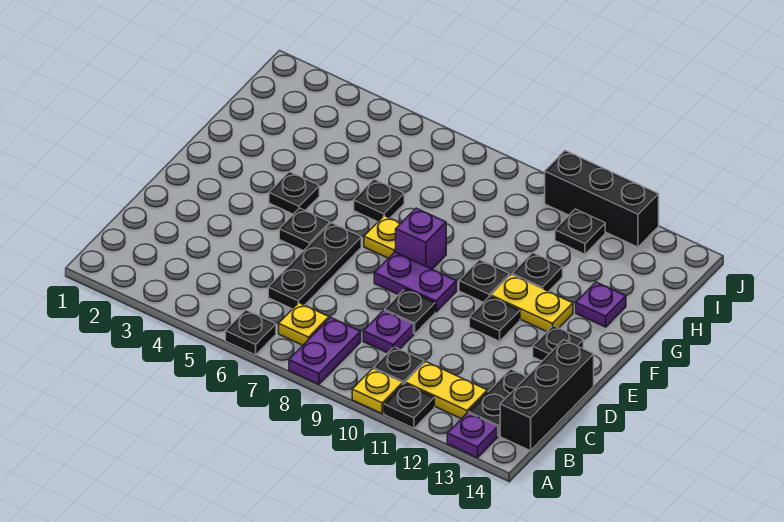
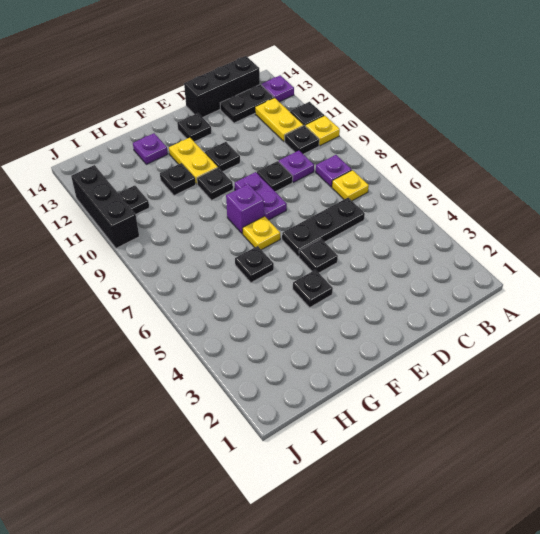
black plate A6 level 1 -> none
purple plate A8:B8 level 1 -> purple plate B8 level 1

